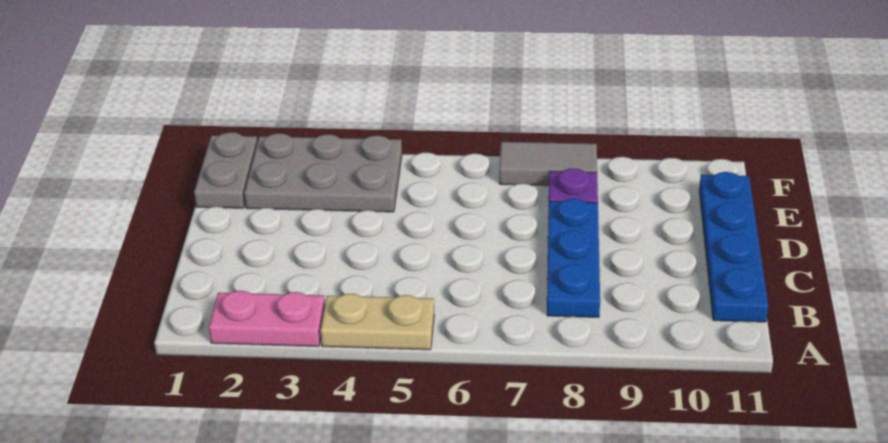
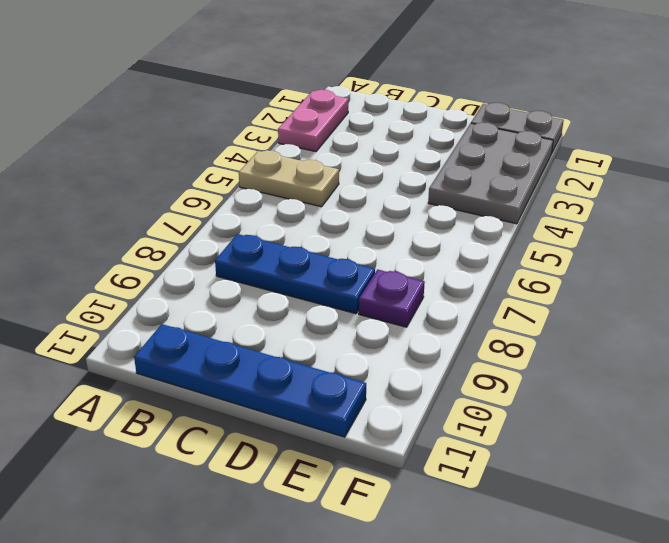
tan plate A4:A5 level 1 -> tan plate A5:B5 level 1
grey tile F7:F8 level 1 -> none

